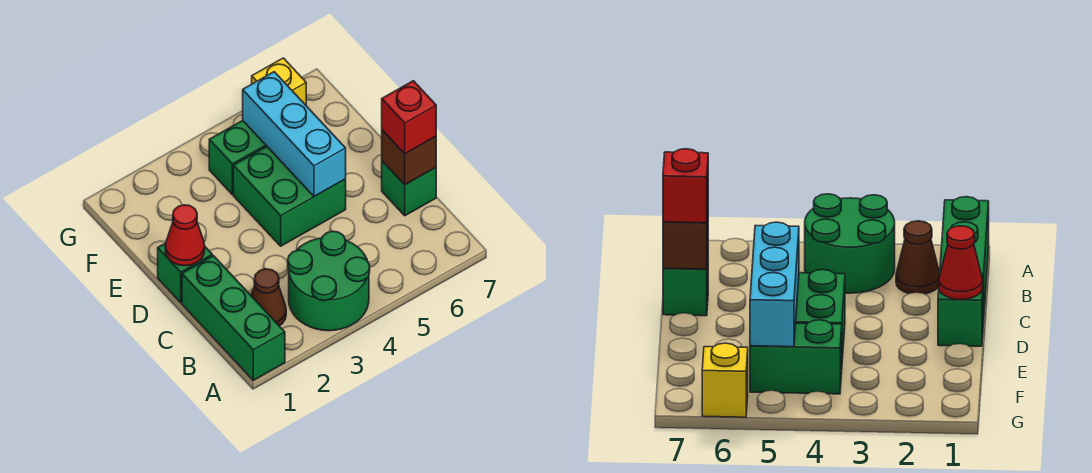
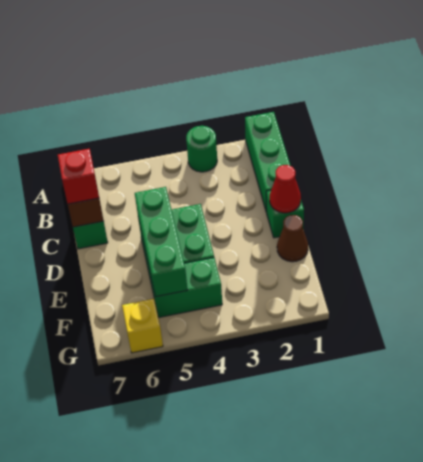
green round brick A3:B4 level 1 -> green round brick A3 level 1
brown cone B2 level 1 -> brown cone E1 level 1
cyan brick D5:F5 level 2 -> green brick D5:F5 level 2

